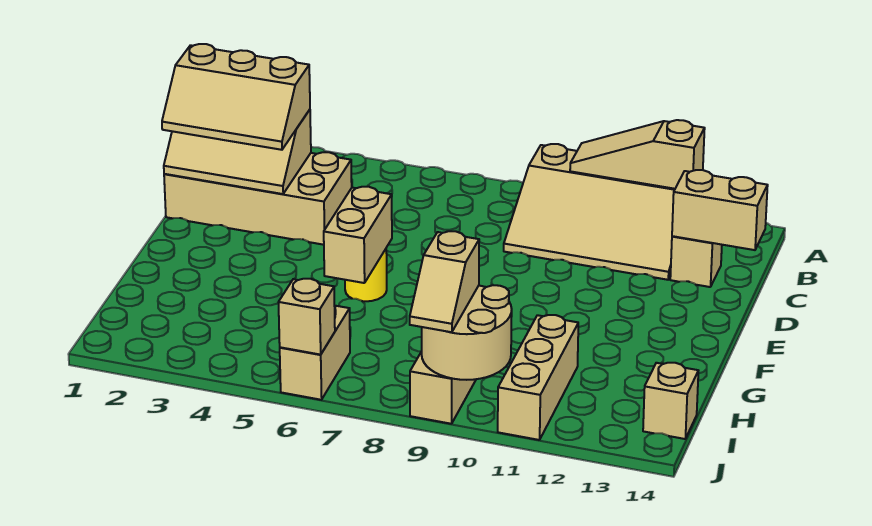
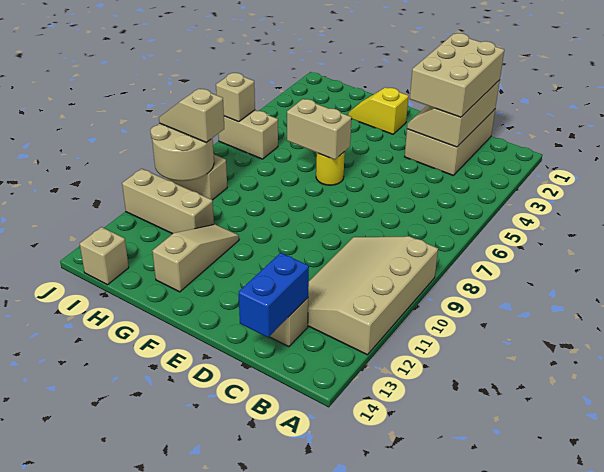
tan slope A10:A12 level 2 top 12 -> tan slope G11:G13 level 1 top 13
tan brick C1:D4 level 1 -> tan brick C1:D3 level 1
tan slope C1:D3 level 3 top C -> tan brick C1:D3 level 3
tan brick C13:C14 level 2 -> blue brick C13:C14 level 2
none -> yellow slope F2:G2 level 1 top F

